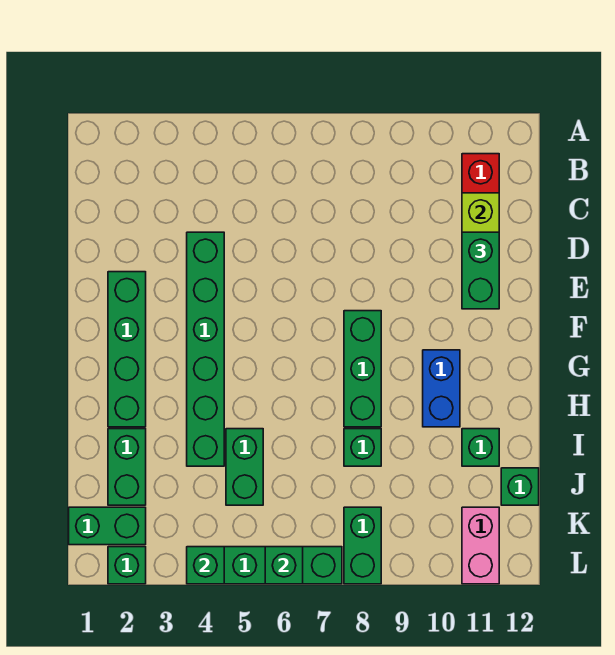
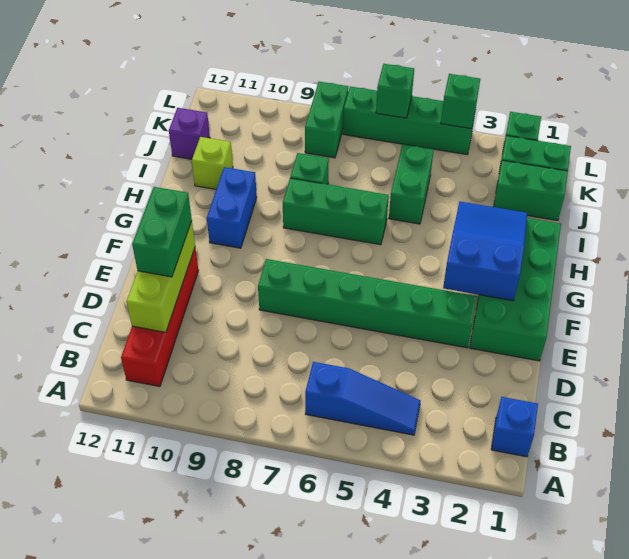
none -> blue brick B1 level 1
none -> blue slope B4:B6 level 1 top 6
green brick D4:I4 level 1 -> green brick E3:E8 level 1
green brick E2:H2 level 1 -> green brick E1:H2 level 1
none -> blue slope F2:H3 level 2 top F
green brick F8:H8 level 1 -> green brick H6:H8 level 1
green brick I2:J2 level 1 -> green brick J1:J2 level 1
green brick I11 level 1 -> lime brick I11 level 1
green brick J12 level 1 -> purple brick J12 level 1
pink brick K11:L11 level 1 -> none

